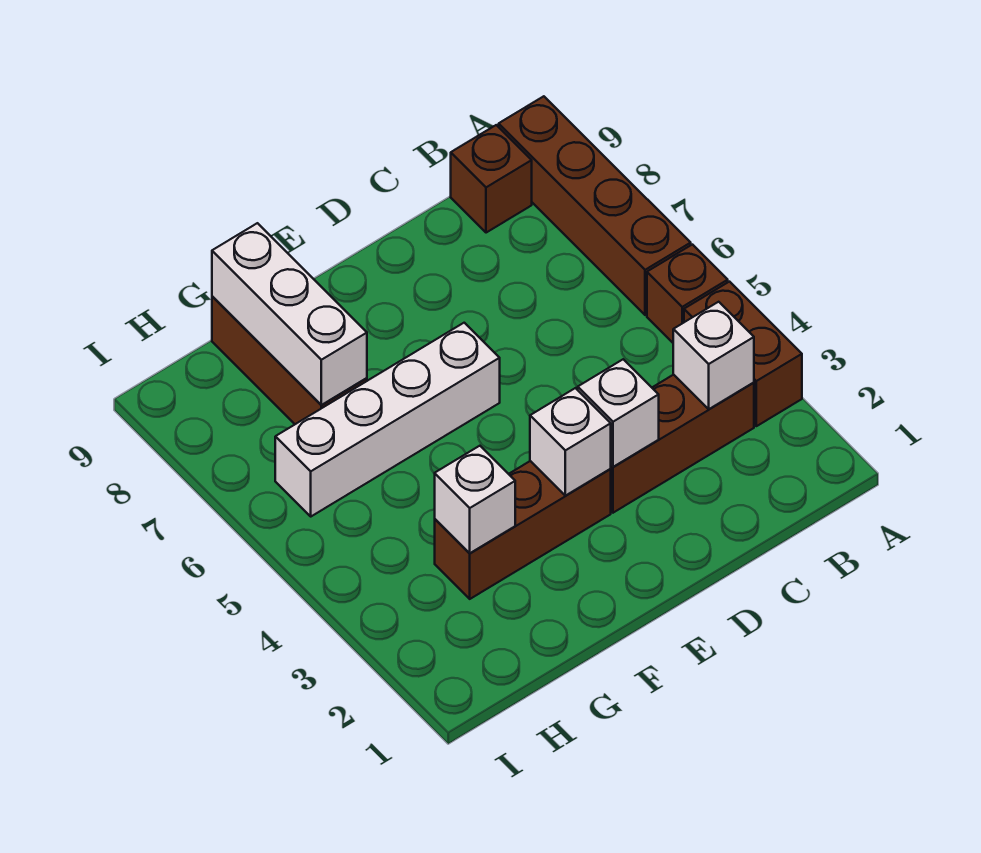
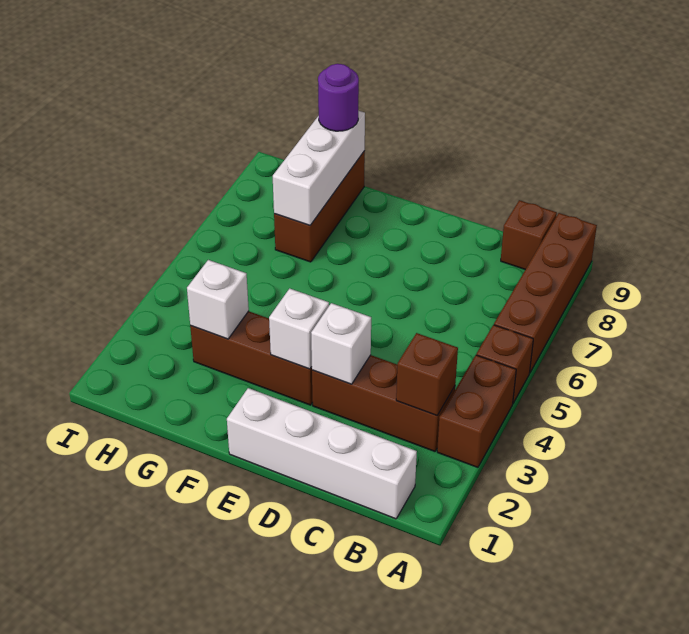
white brick B3 level 2 -> brown brick B3 level 2
white brick E6:H6 level 1 -> white brick B1:E1 level 1
none -> purple round brick G9 level 3

